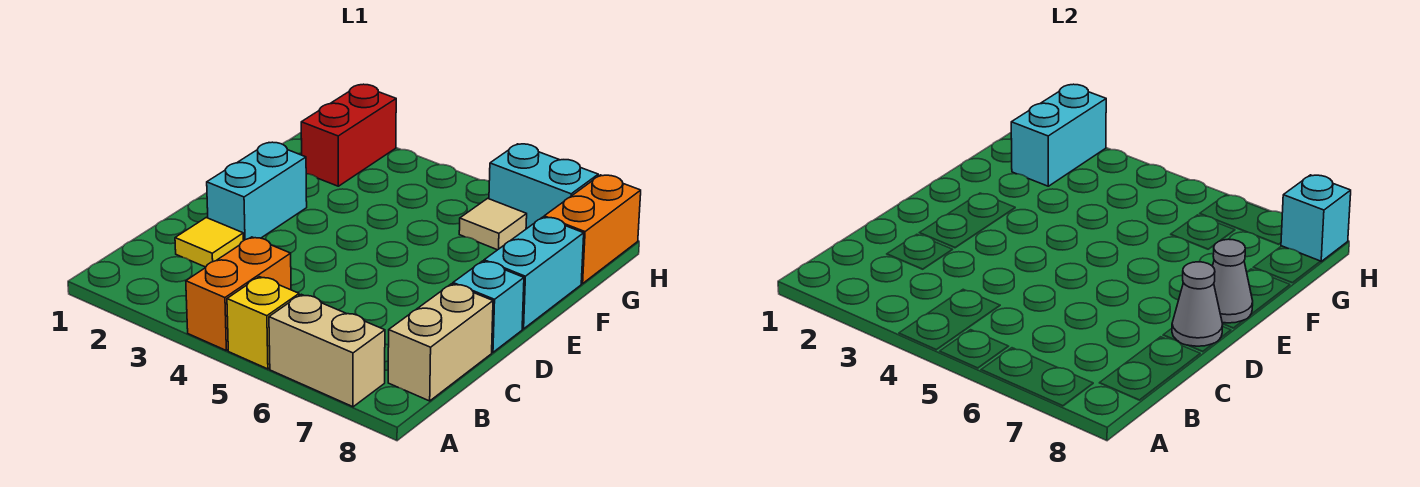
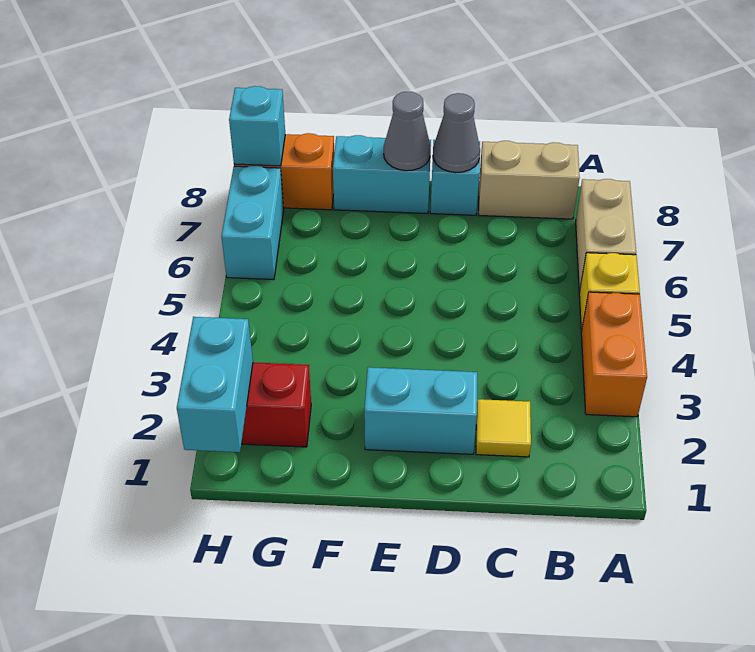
orange brick A4:B4 level 1 -> orange brick A3:A4 level 1
cyan brick G2:H2 level 2 -> cyan brick H1:H2 level 2
tan tile G6 level 1 -> none

